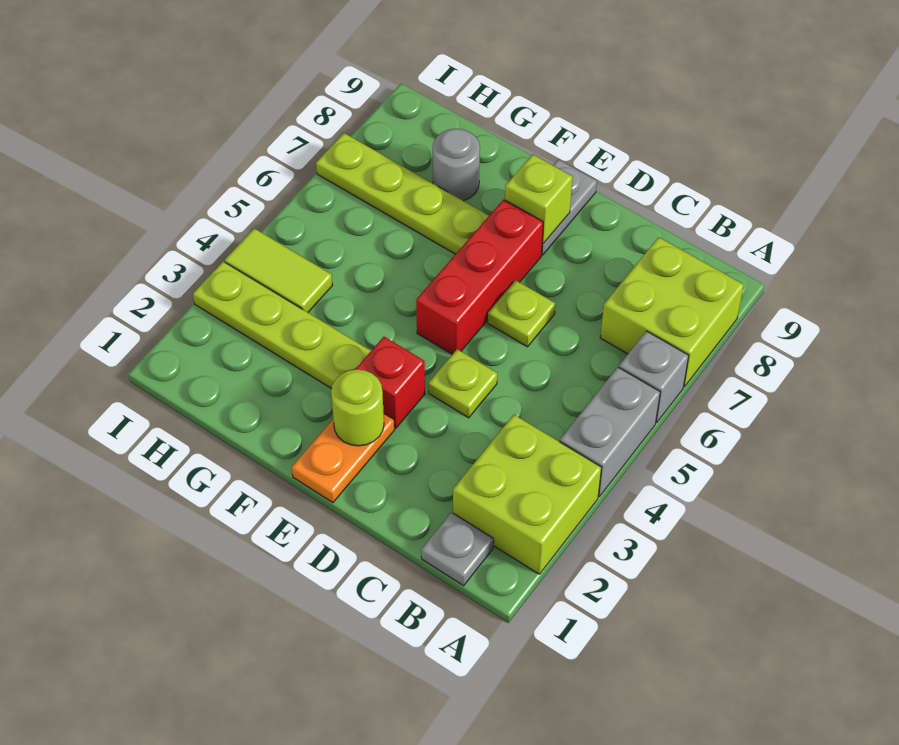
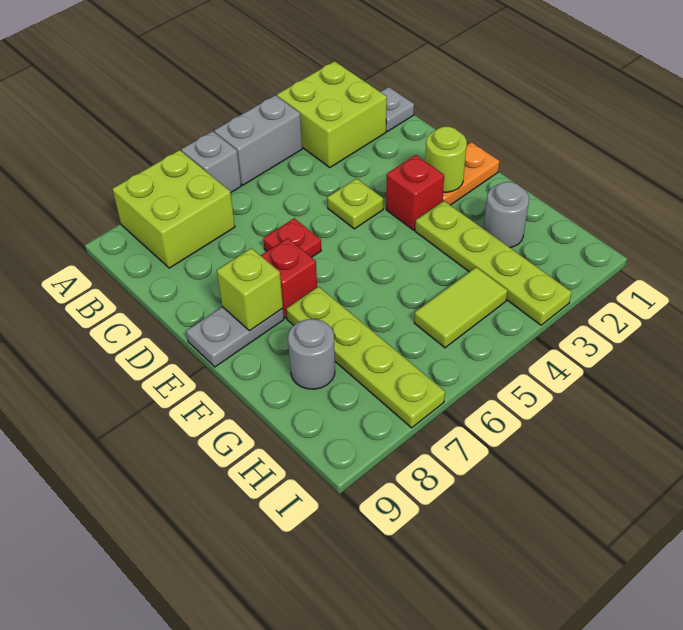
lime plate D6 level 1 -> red plate D6 level 1
red brick E5:E7 level 1 -> red brick E7 level 1
none -> grey round brick G2 level 1
lime tile H4:I4 level 1 -> lime tile H4:H5 level 1

